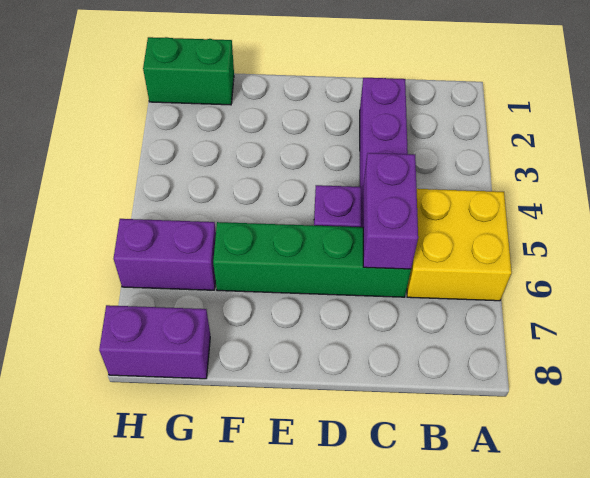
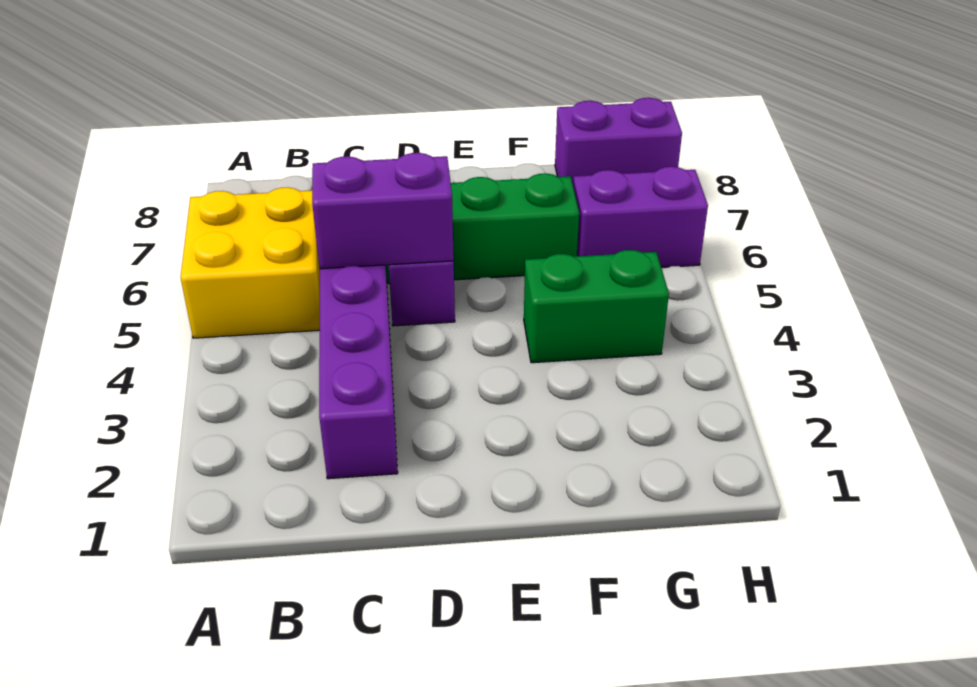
purple brick C5:C6 level 2 -> purple brick C5:D5 level 2
green brick G1:H1 level 1 -> green brick F4:G4 level 1

